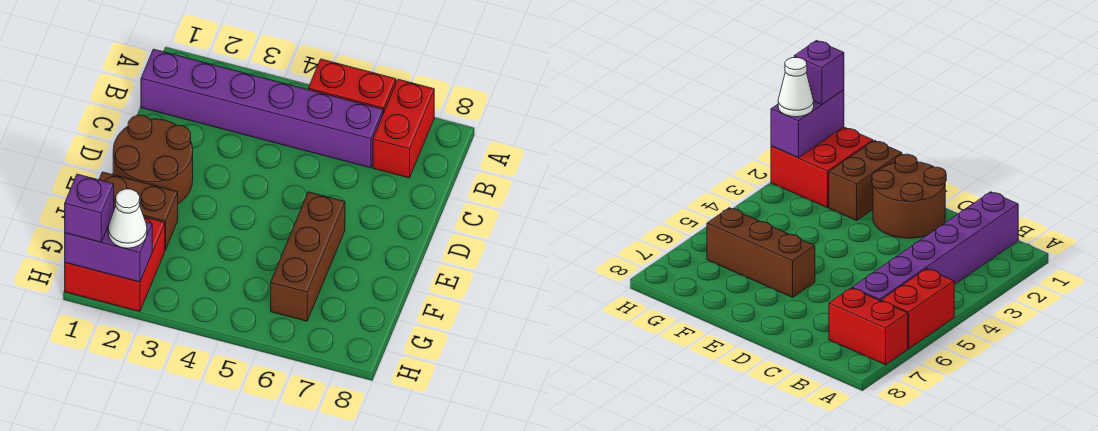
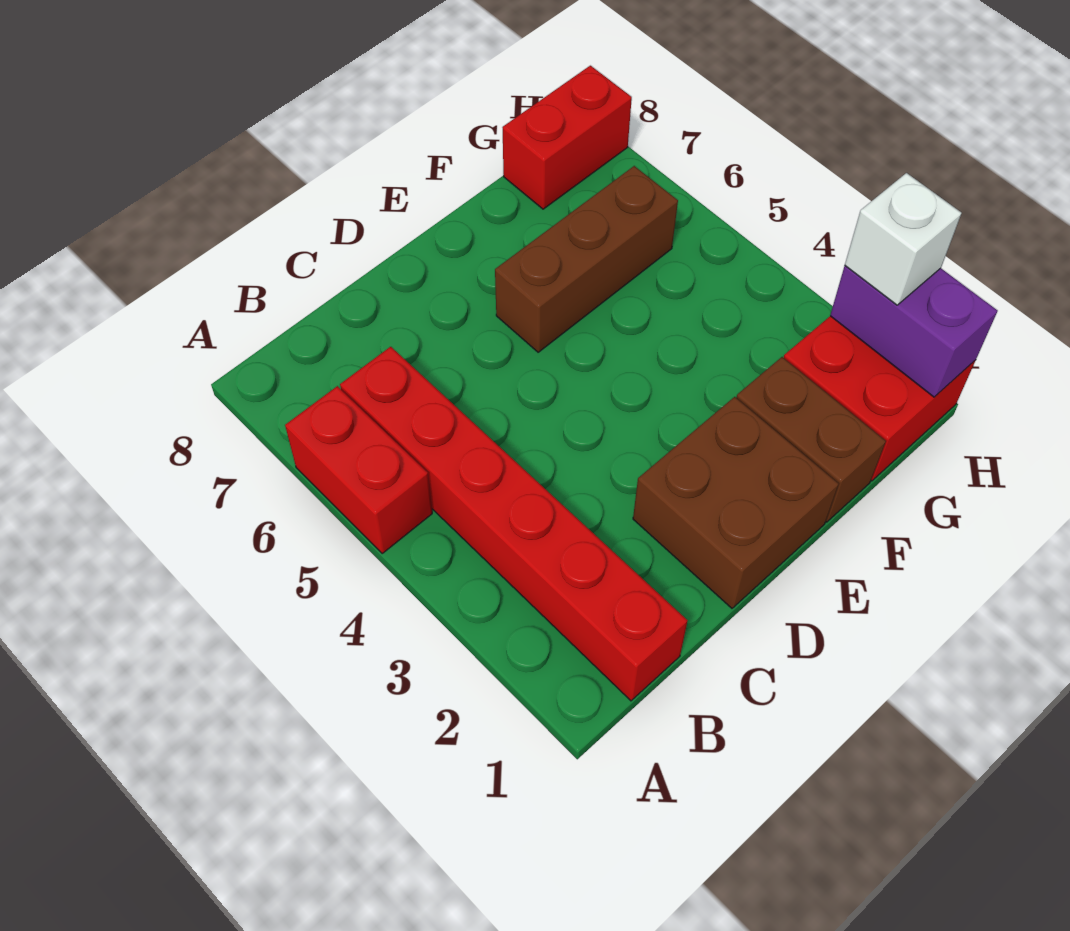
red brick A7:B7 level 1 -> red brick G8:H8 level 1
purple brick B1:B6 level 1 -> red brick B1:B6 level 1
brown round brick D1:E2 level 1 -> brown brick D1:E2 level 1
purple brick H1 level 3 -> none
white cone H2 level 3 -> white brick H2 level 3

